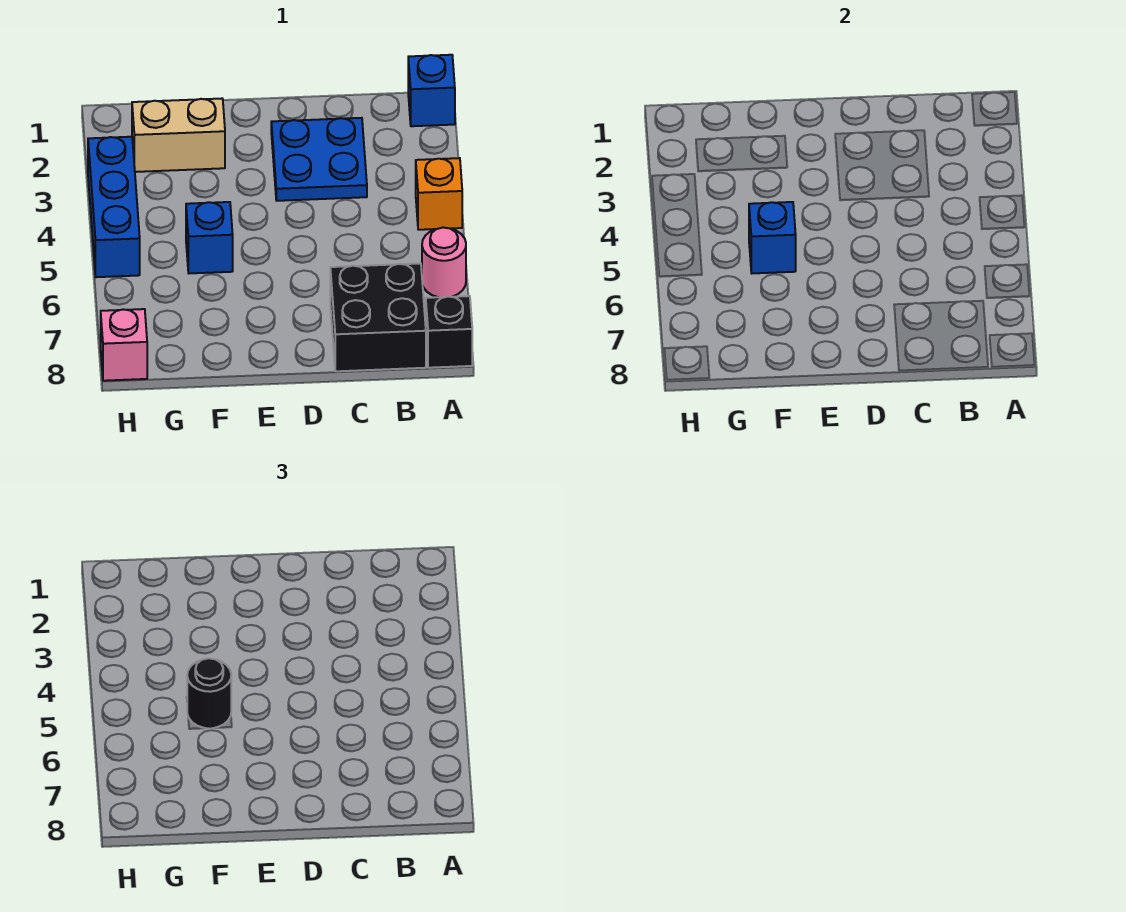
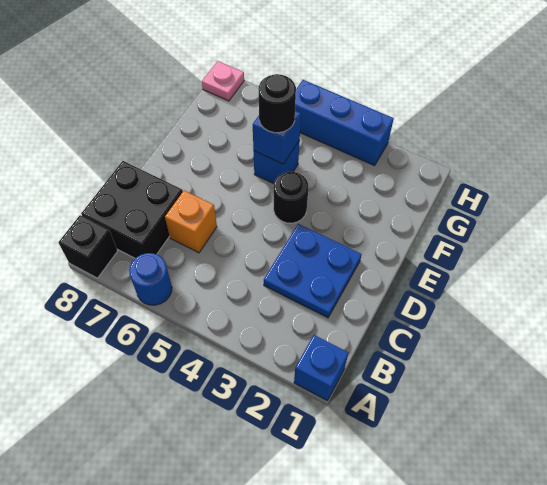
orange brick A4 level 1 -> orange brick C6 level 1
pink round brick A6 level 1 -> blue round brick A6 level 1
none -> black round brick E4 level 1
tan brick F2:G2 level 1 -> none
pink brick H8 level 1 -> pink plate H8 level 1

